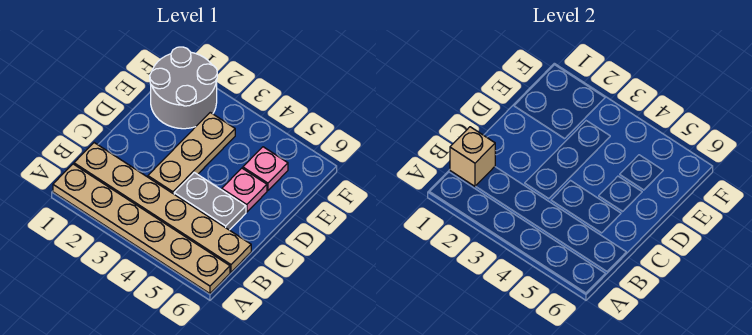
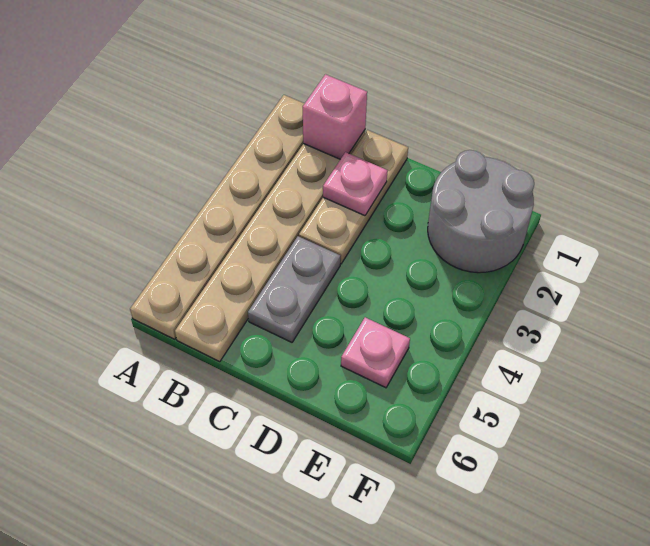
tan brick B1 level 2 -> pink brick B1 level 2
tan plate C3:E3 level 1 -> tan plate C1:C3 level 1
pink plate D5 level 1 -> pink plate C2 level 2

